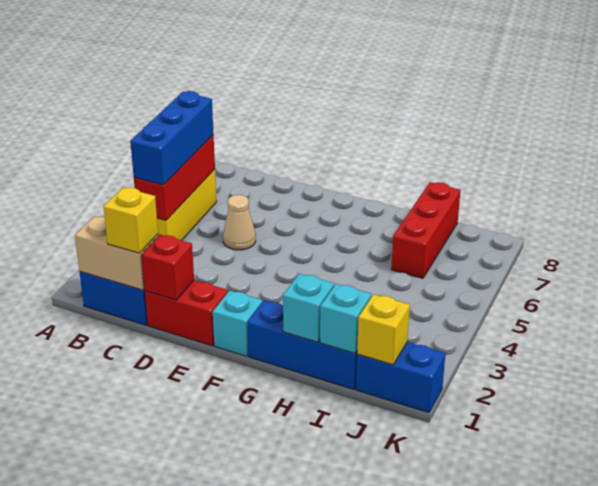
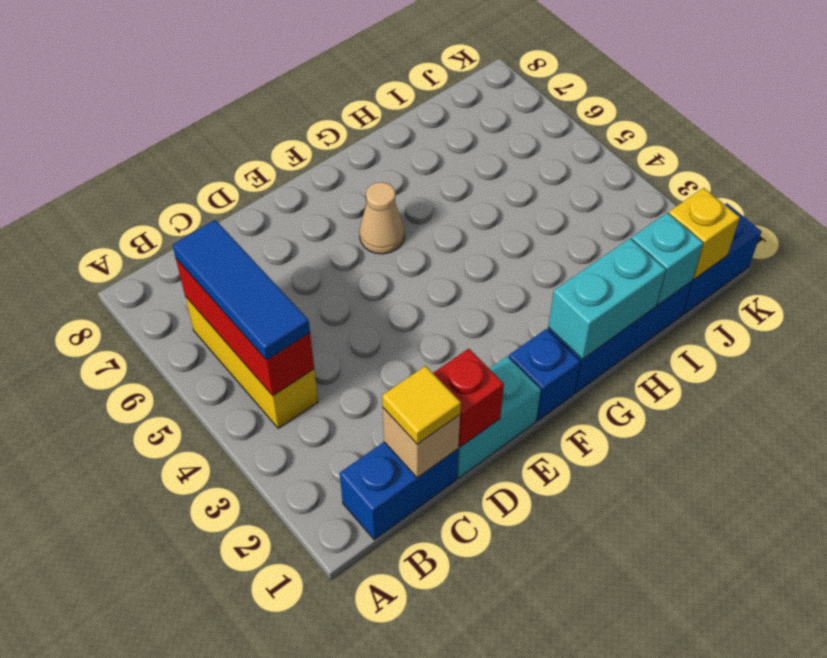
tan brick B1:C1 level 2 -> tan brick C1 level 2
blue brick B4:B6 level 3 -> blue tile B4:B6 level 3
yellow brick C1 level 3 -> yellow tile C1 level 3
red brick D1:E1 level 1 -> cyan brick D1:E1 level 1
tan cone D5 level 1 -> tan cone F6 level 1
cyan brick F1 level 1 -> blue brick F1 level 1
cyan brick H1 level 2 -> cyan brick G1:H1 level 2
red brick I6:I8 level 1 -> none

